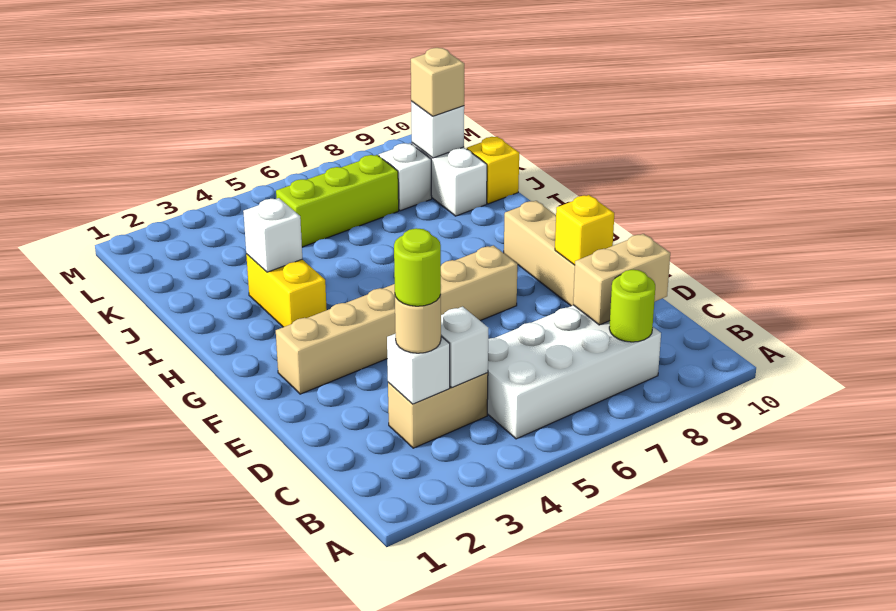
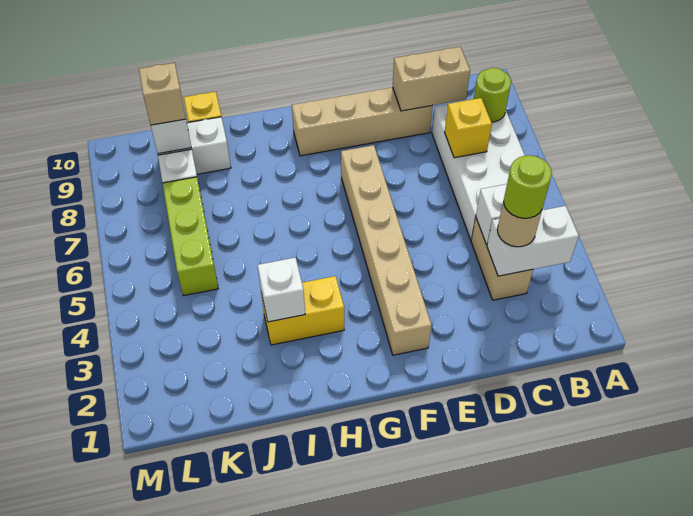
white brick C3 level 2 -> white brick B3:C3 level 2
tan brick C8:C9 level 2 -> tan brick C9:D9 level 2
yellow brick E9 level 2 -> yellow brick C7 level 2

